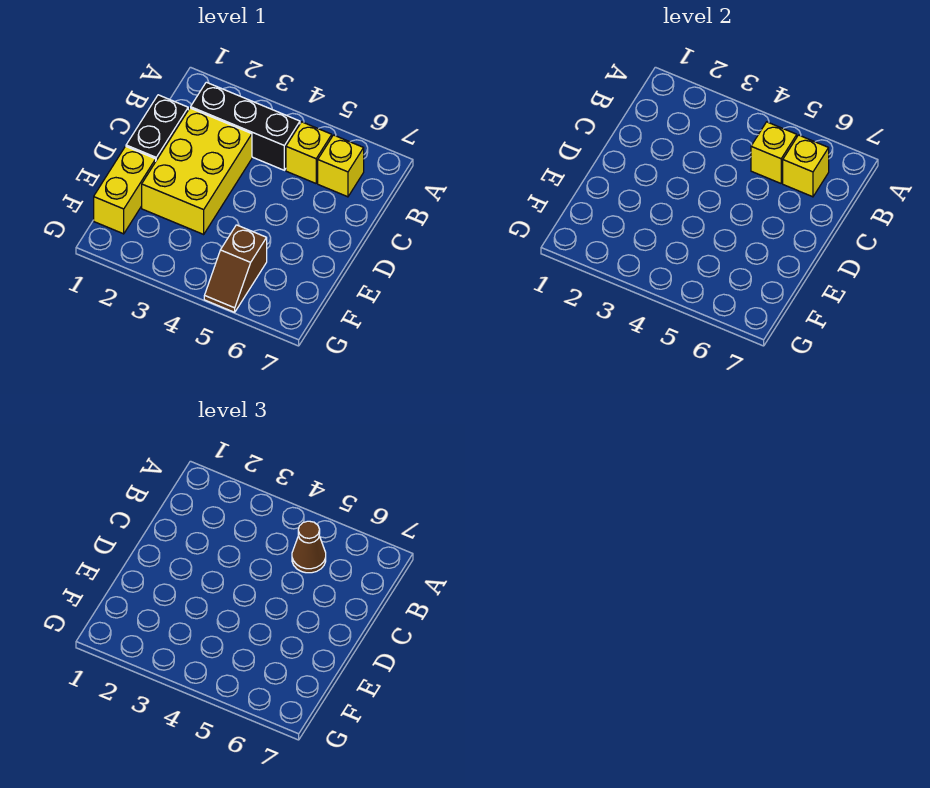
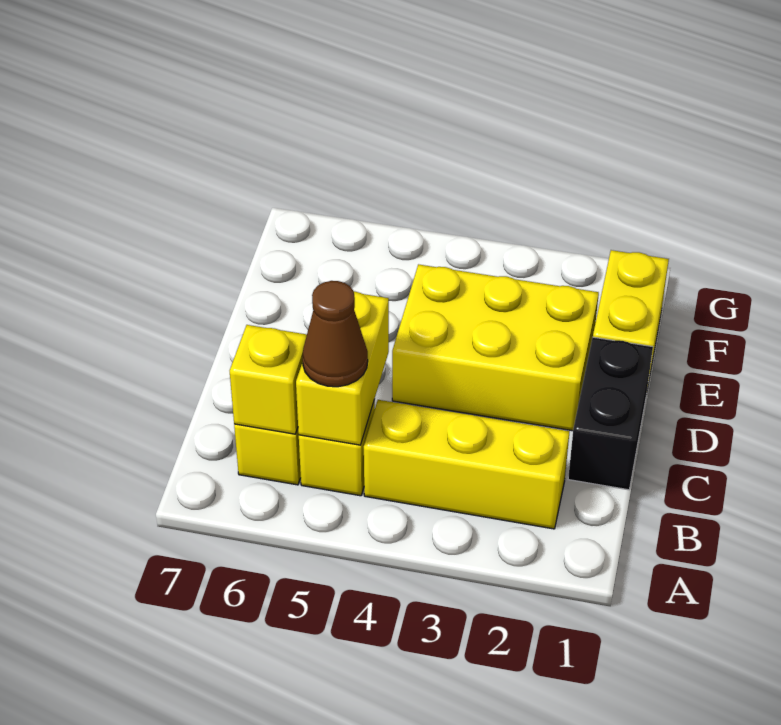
black brick B2:B4 level 1 -> yellow brick B2:B4 level 1
yellow brick B5 level 2 -> yellow brick B5:C5 level 2
yellow brick C2:E3 level 1 -> yellow brick D2:E4 level 1
brown slope F5:G5 level 1 top F -> none

